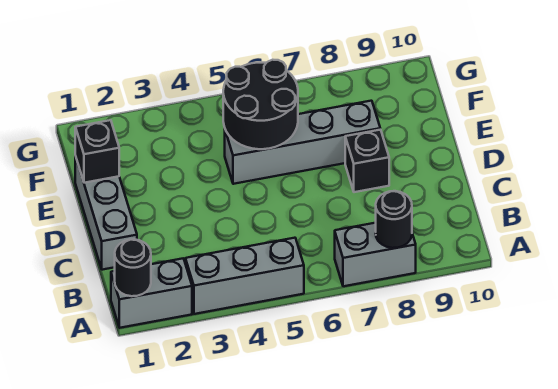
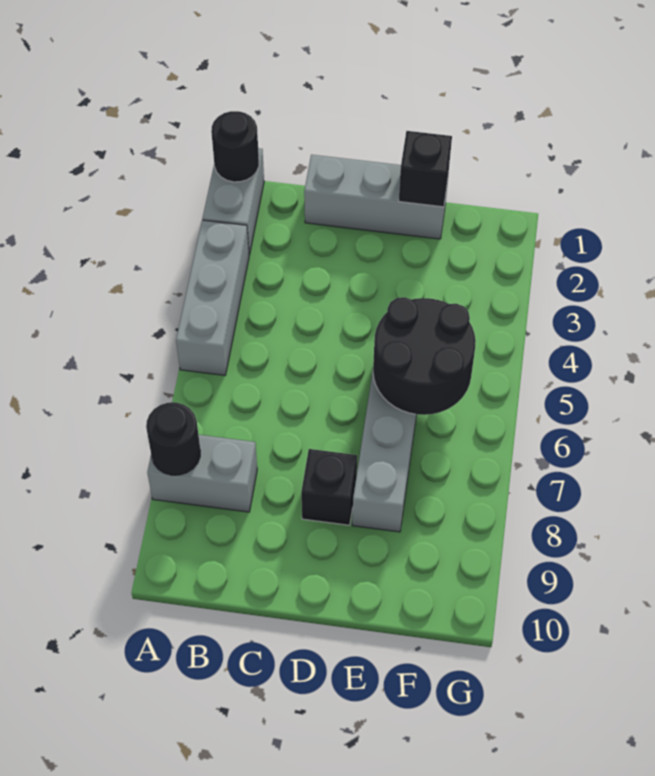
grey brick A7:A8 level 1 -> grey brick A8:B8 level 1

